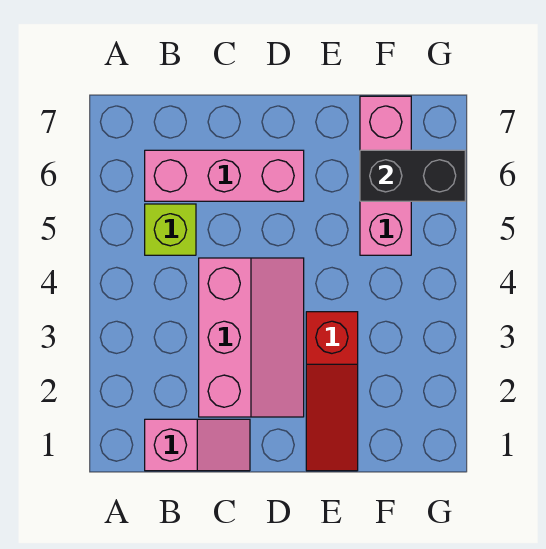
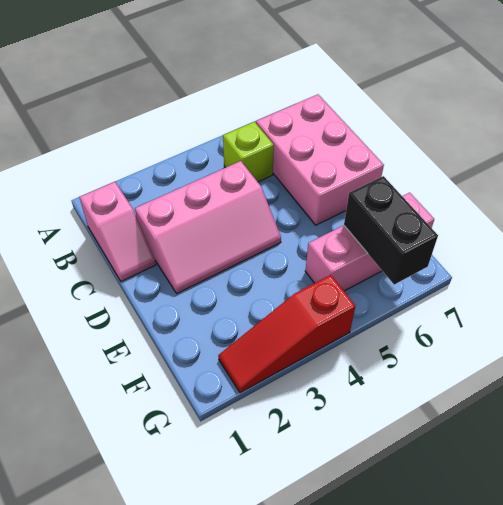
pink brick B6:D6 level 1 -> pink brick B6:D7 level 1
red slope E1:E3 level 1 top 3 -> red slope G2:G4 level 1 top 4

